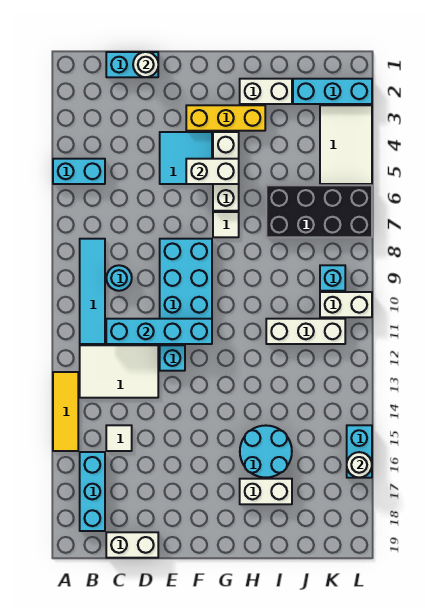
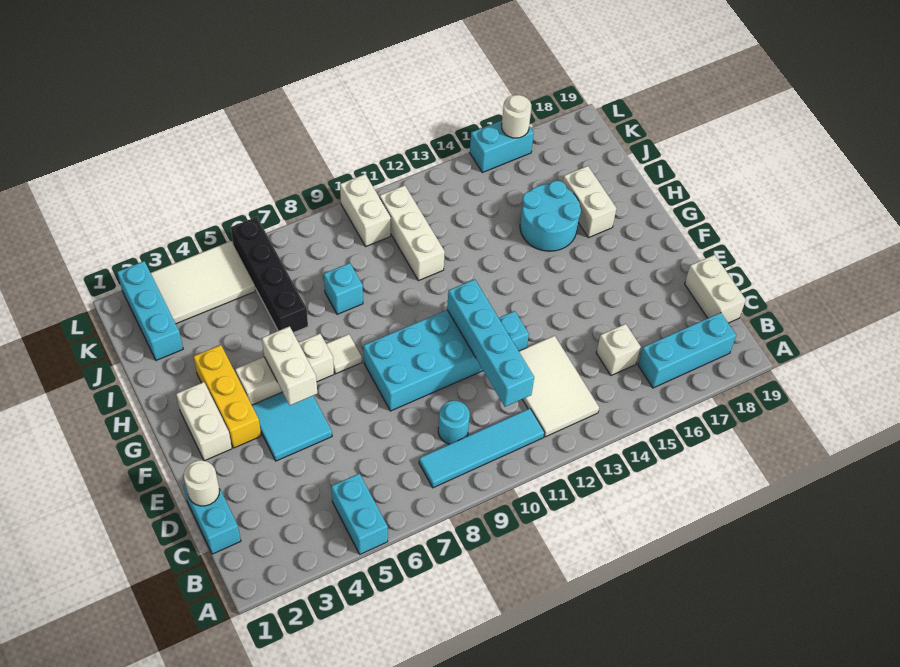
yellow tile A13:A15 level 1 -> none
white tile C15 level 1 -> white brick C15 level 1
white brick H2:I2 level 1 -> white brick F2:G2 level 1
black brick I6:L7 level 1 -> black brick I6:L6 level 1
cyan brick K9 level 1 -> cyan brick I8 level 1

